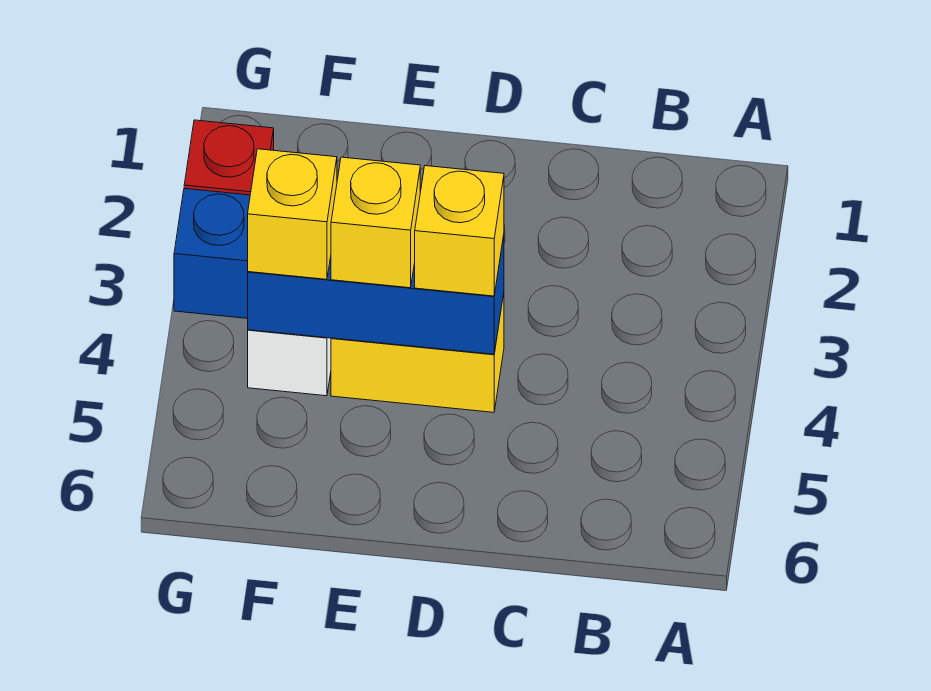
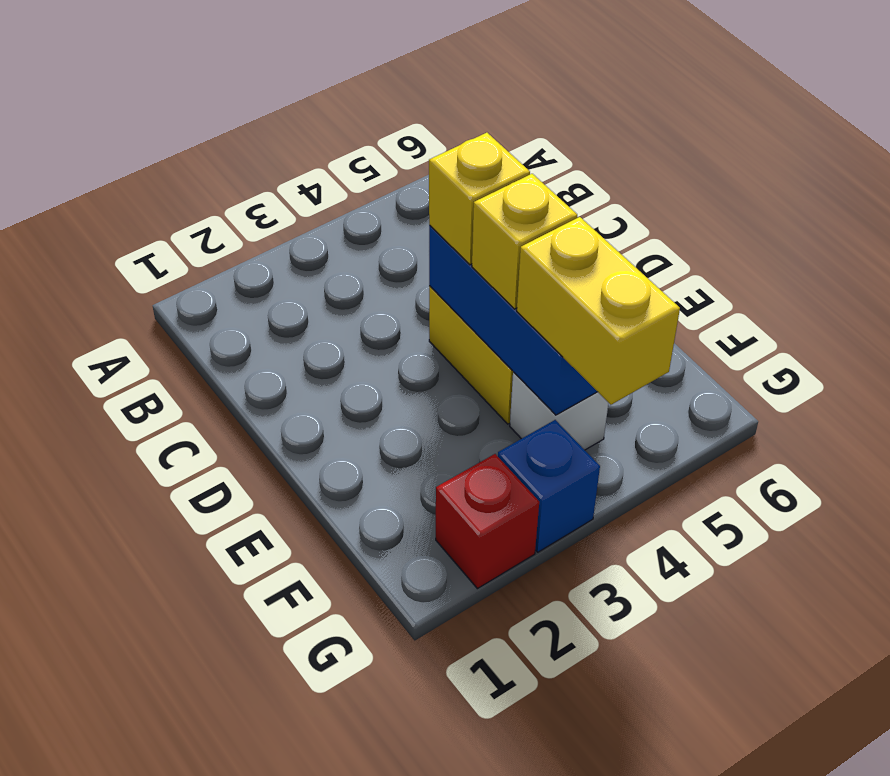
yellow brick F4 level 3 -> yellow brick F4:G4 level 3

